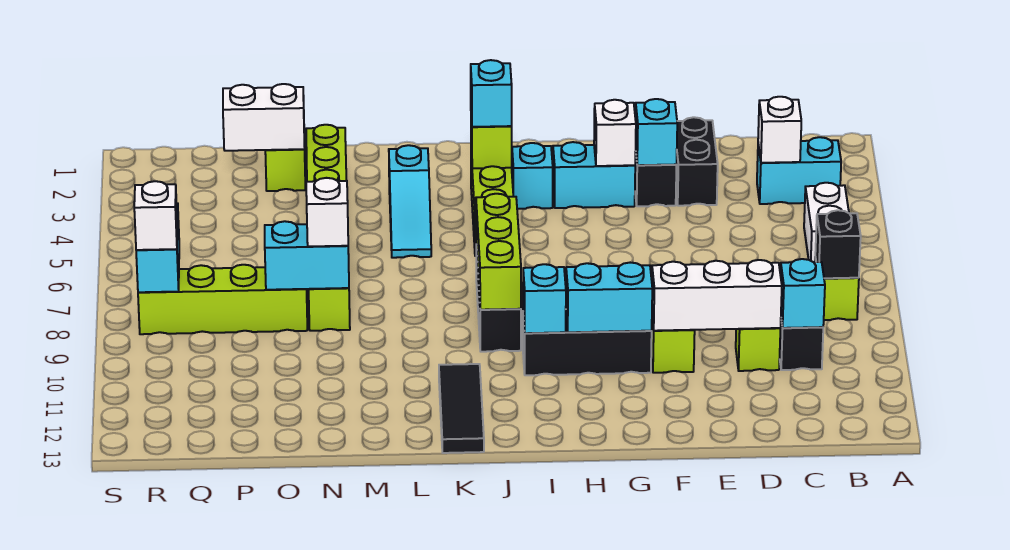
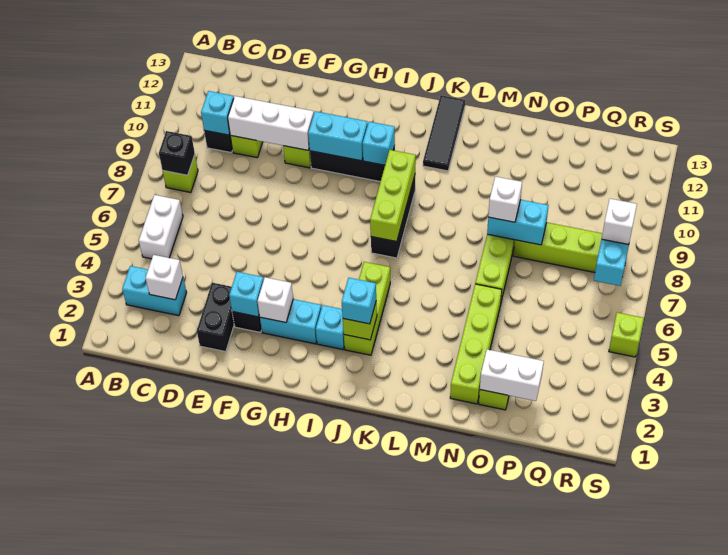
cyan slope L3:L5 level 1 top 3 -> none
none -> lime brick S5 level 1

